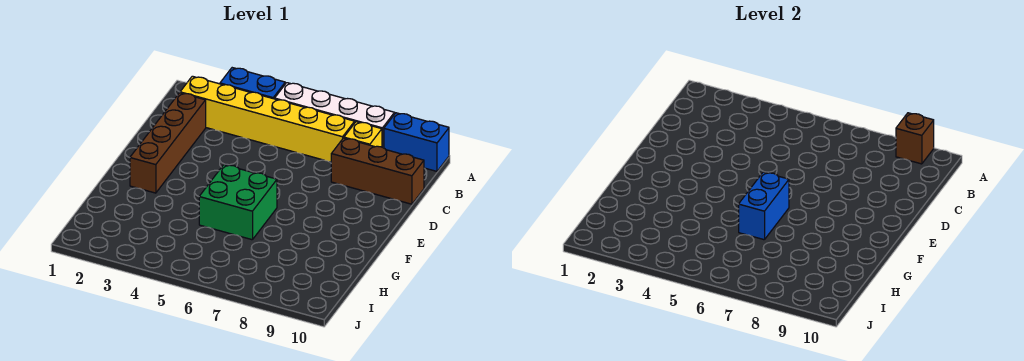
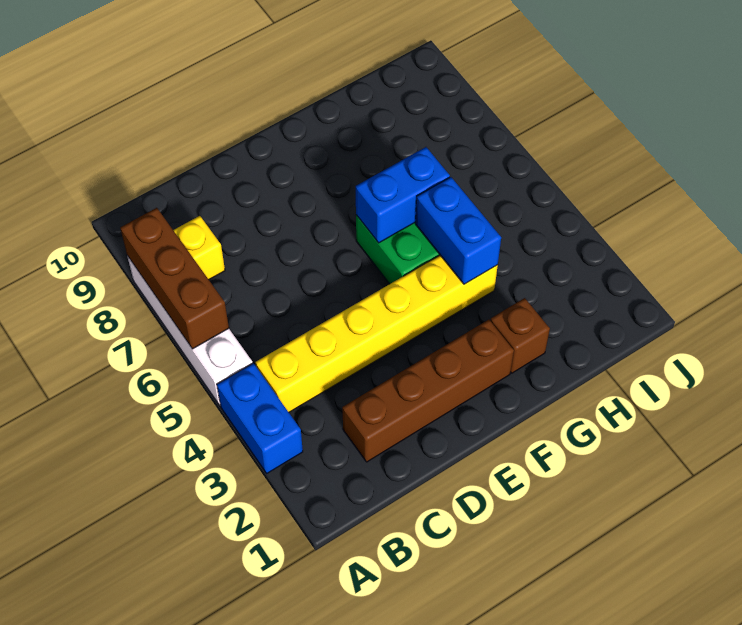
blue brick A9:A10 level 1 -> blue brick G4:G5 level 2
brown brick A9 level 2 -> brown brick G2 level 1
yellow brick B2:B7 level 1 -> yellow brick B4:G4 level 1
brown brick C8:C10 level 1 -> brown brick A6:A8 level 2

